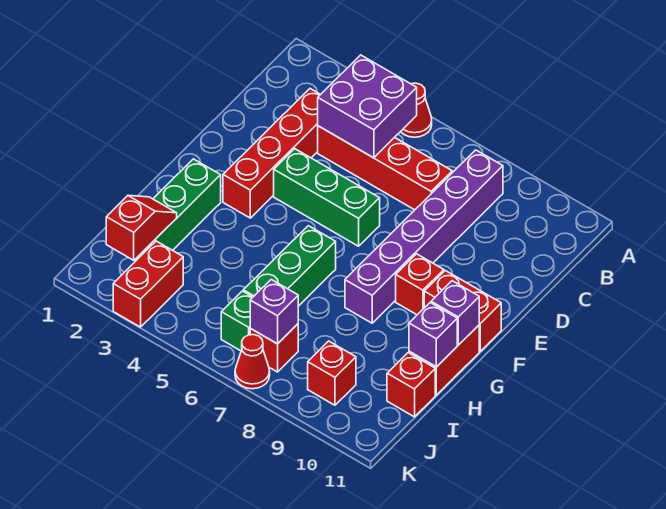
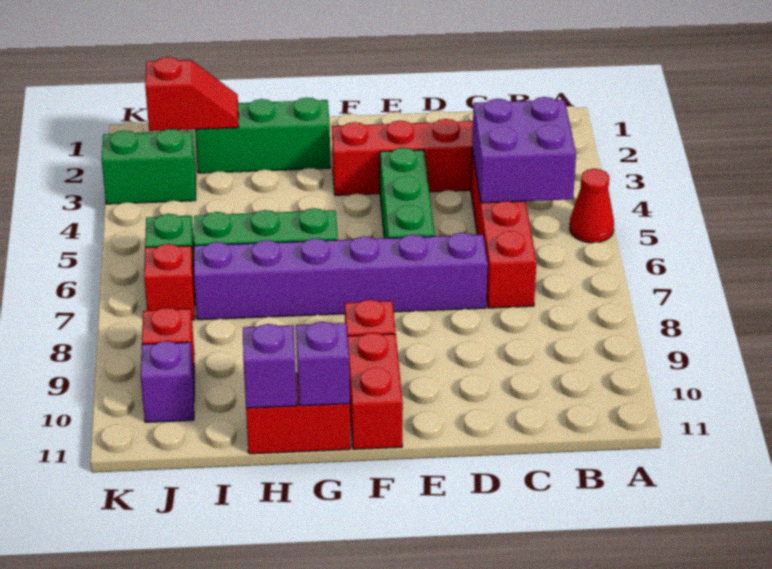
purple brick B8:G8 level 1 -> purple brick D7:I7 level 1
red brick I11 level 1 -> none
red brick J3:K3 level 1 -> green brick J3:K3 level 1
purple brick J7 level 2 -> purple brick J10 level 1
red cone K7 level 1 -> none

